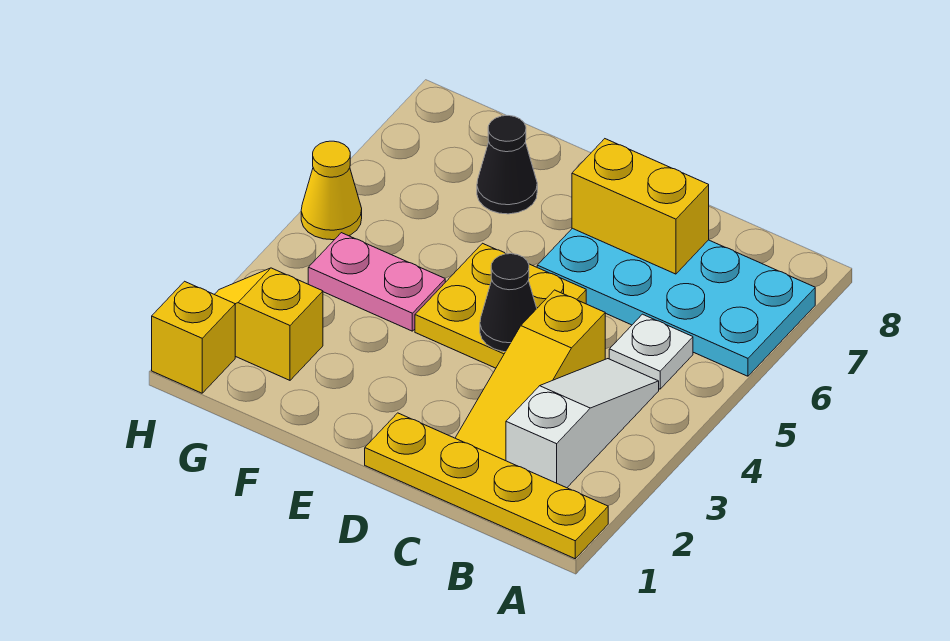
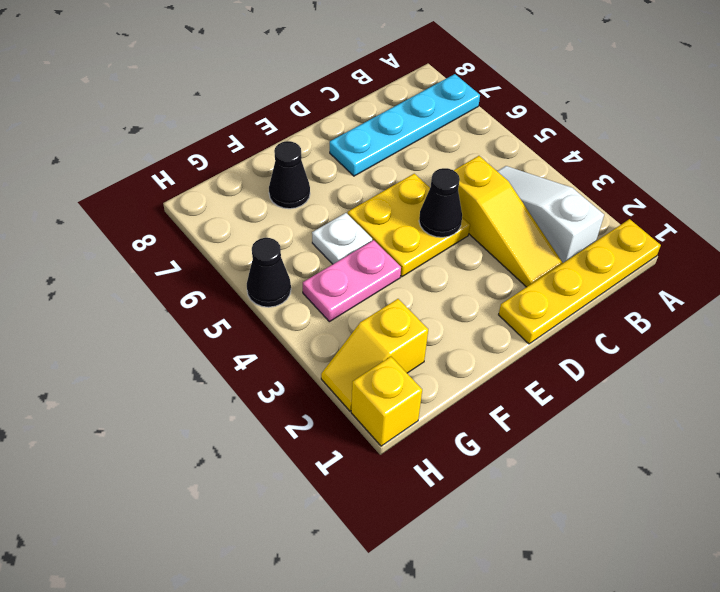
cyan plate A6:D7 level 1 -> cyan plate A7:D7 level 1
white plate B5 level 1 -> white plate F5 level 1
yellow brick C7:D7 level 2 -> none
yellow cone H5 level 1 -> black cone H5 level 1

